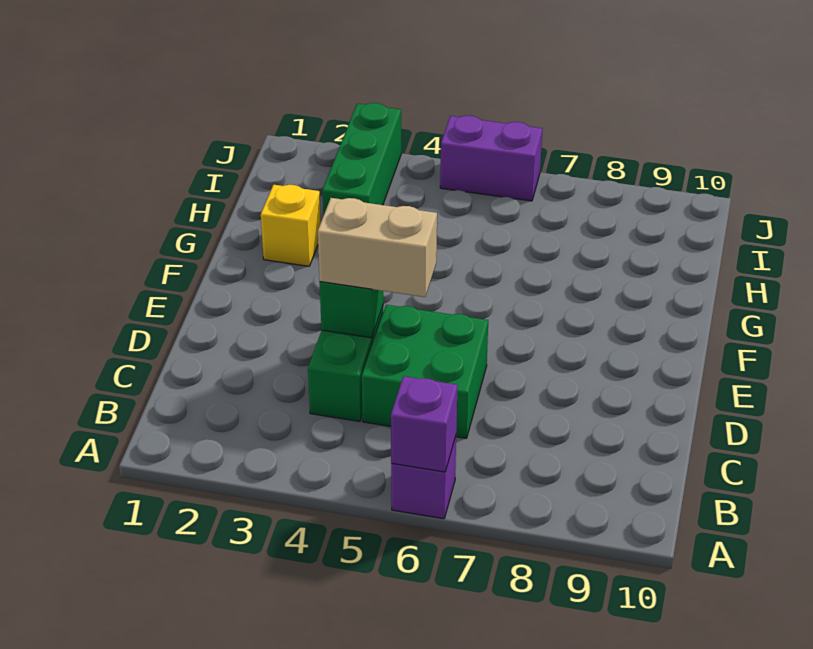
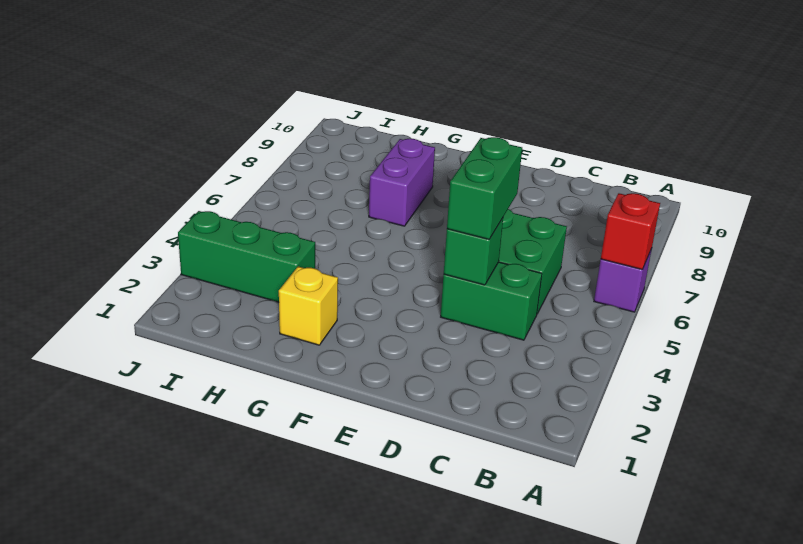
purple brick A6 level 2 -> red brick A6 level 2
tan brick D4:D5 level 3 -> green brick D4:D5 level 3
purple brick J5:J6 level 1 -> purple brick G7:G8 level 1

